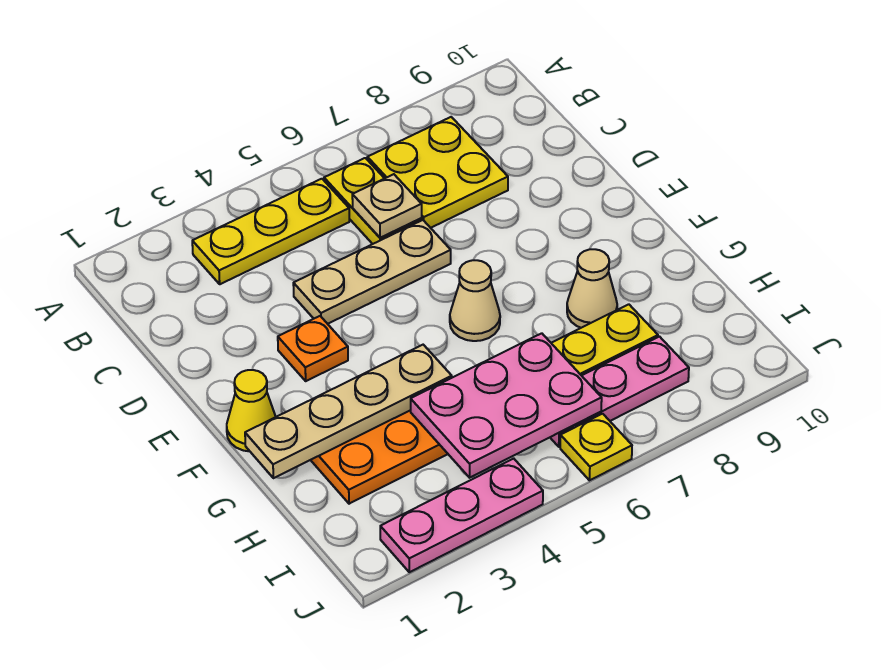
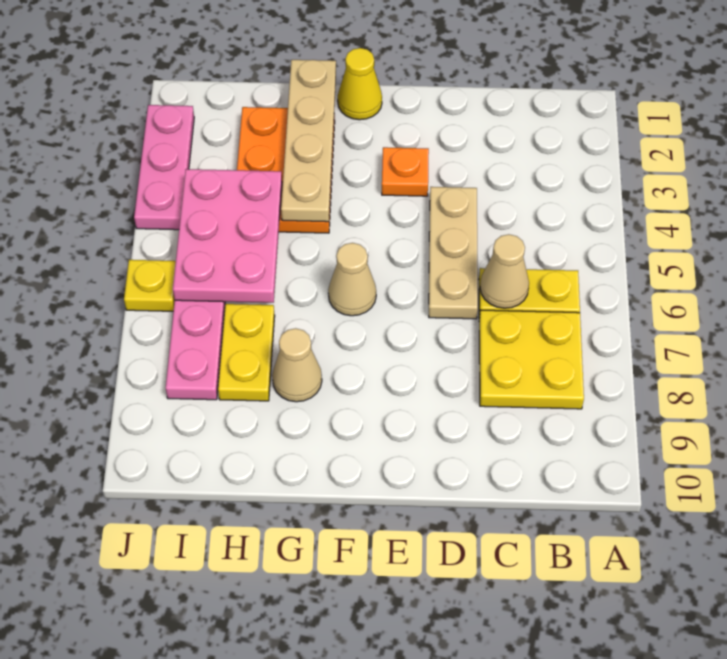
yellow plate B3:B5 level 1 -> none
tan plate C6 level 2 -> tan cone C6 level 2

